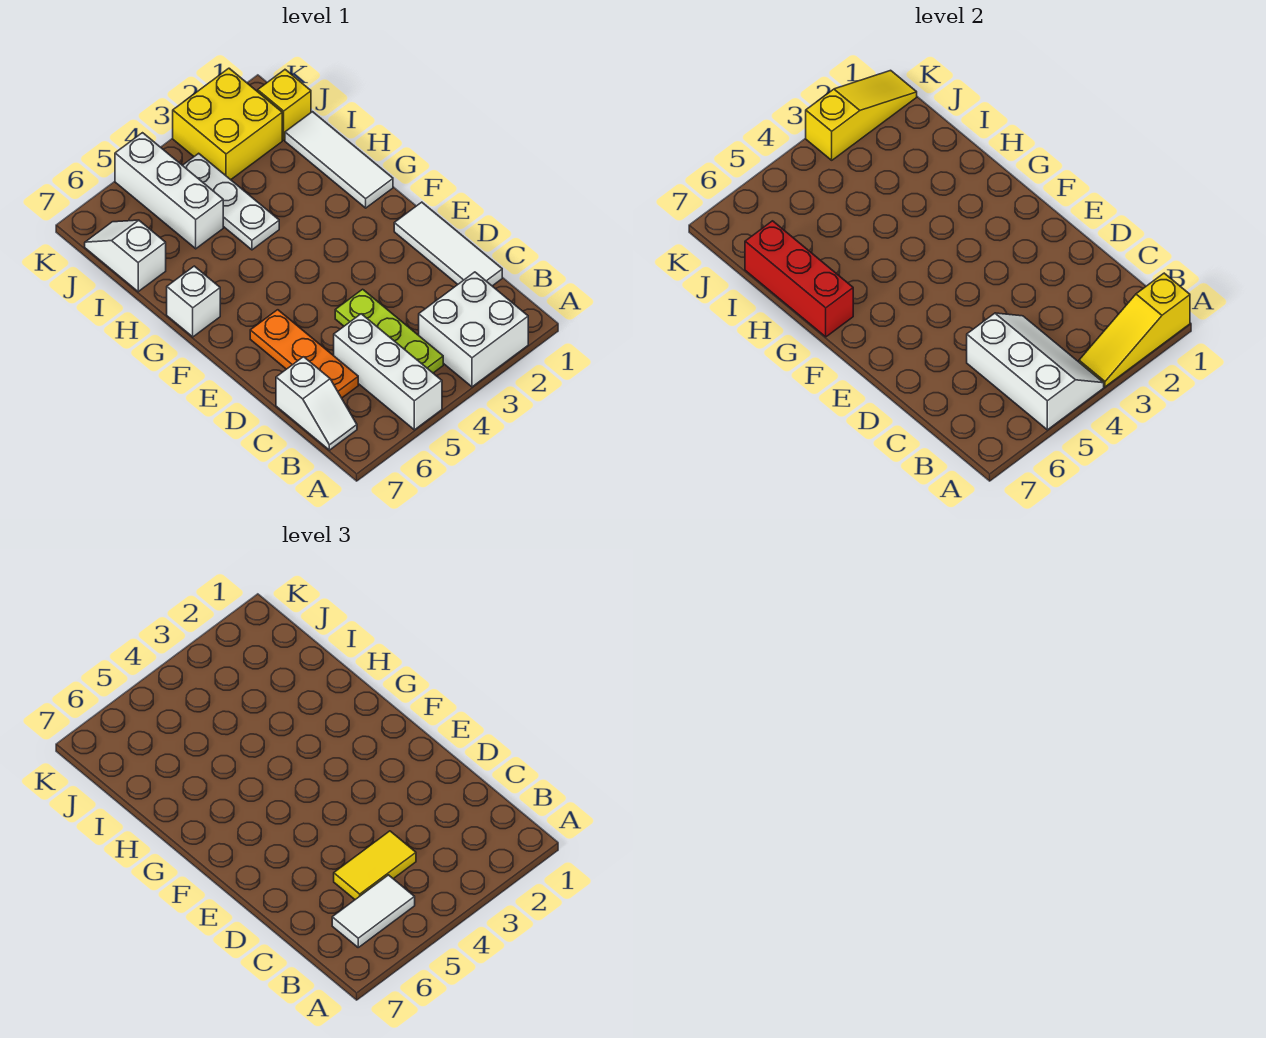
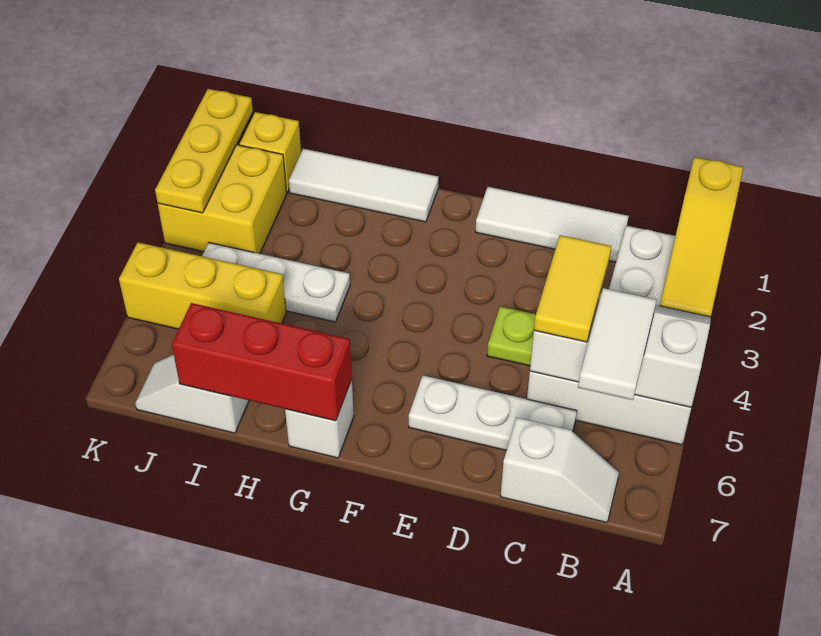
orange plate C6:E6 level 1 -> white plate C6:E6 level 1
white brick I5:K5 level 1 -> yellow brick I5:K5 level 1
yellow slope K1:K3 level 2 top 3 -> yellow plate K1:K3 level 2

